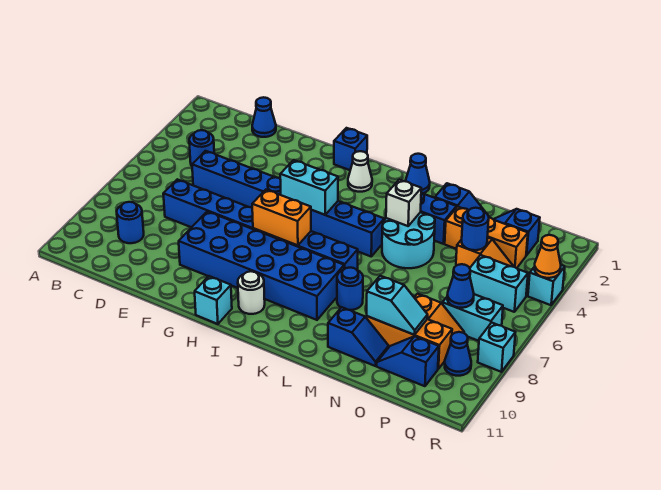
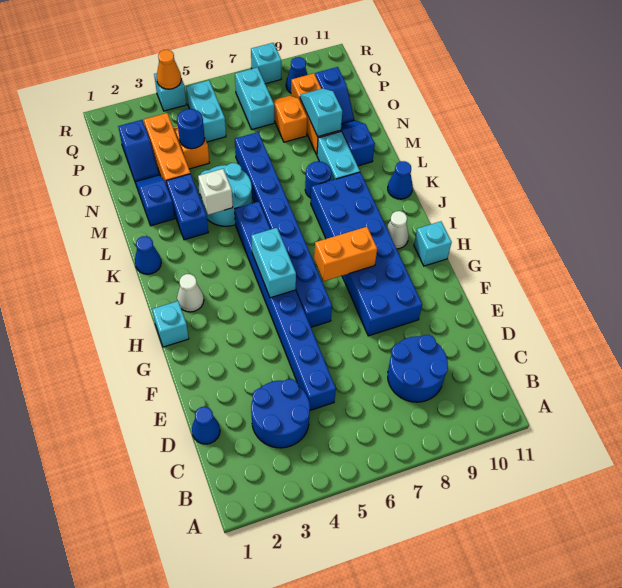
blue round brick C4 level 1 -> blue round brick C3:D4 level 1
blue round brick C9 level 1 -> blue round brick C8:D9 level 1
blue brick D7:K7 level 1 -> blue brick G6:N6 level 1
blue brick H1 level 1 -> cyan brick H1 level 1
orange brick H7:I7 level 2 -> orange brick H7:H8 level 2
white round brick I10 level 1 -> white cone I10 level 1
none -> cyan brick L9:M9 level 1
blue cone P7 level 2 -> blue cone K11 level 1

